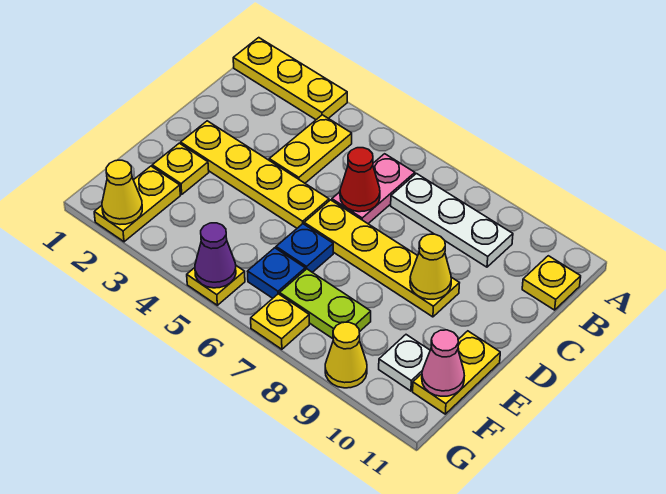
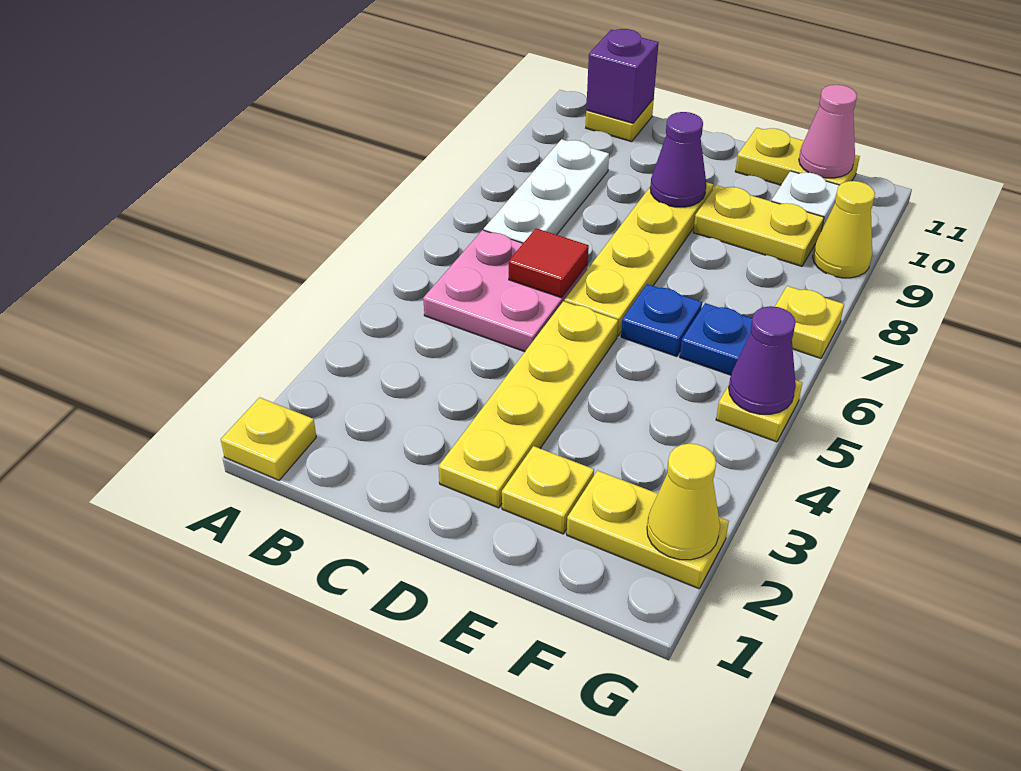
yellow plate A1:A3 level 1 -> yellow plate A1 level 1
yellow plate B4:C4 level 1 -> yellow plate E9:F9 level 1
pink plate B6:C6 level 1 -> pink plate B5:C6 level 1
none -> purple brick B11 level 2
red cone C6 level 2 -> red tile C6 level 2
yellow cone D9 level 2 -> purple cone D9 level 2
lime plate F7:F8 level 1 -> none

